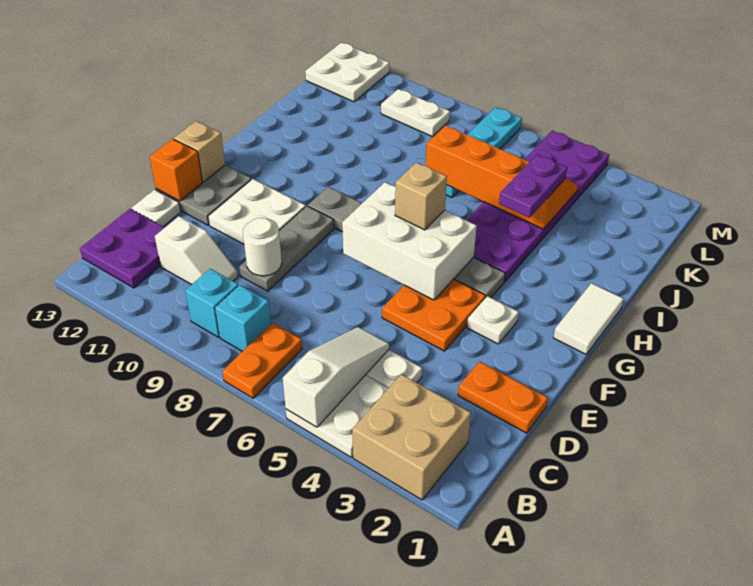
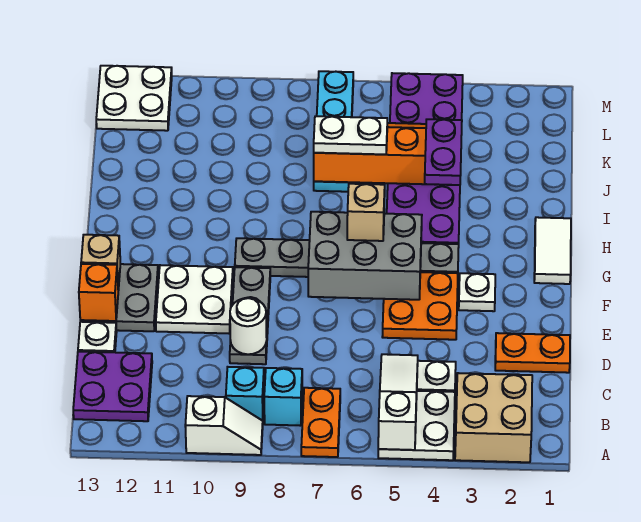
white slope C10:C11 level 1 top 11 -> white slope A9:A10 level 1 top 10
white brick F5:G7 level 2 -> grey brick F5:G7 level 2
white plate L9:L10 level 1 -> white plate J6:J7 level 3

